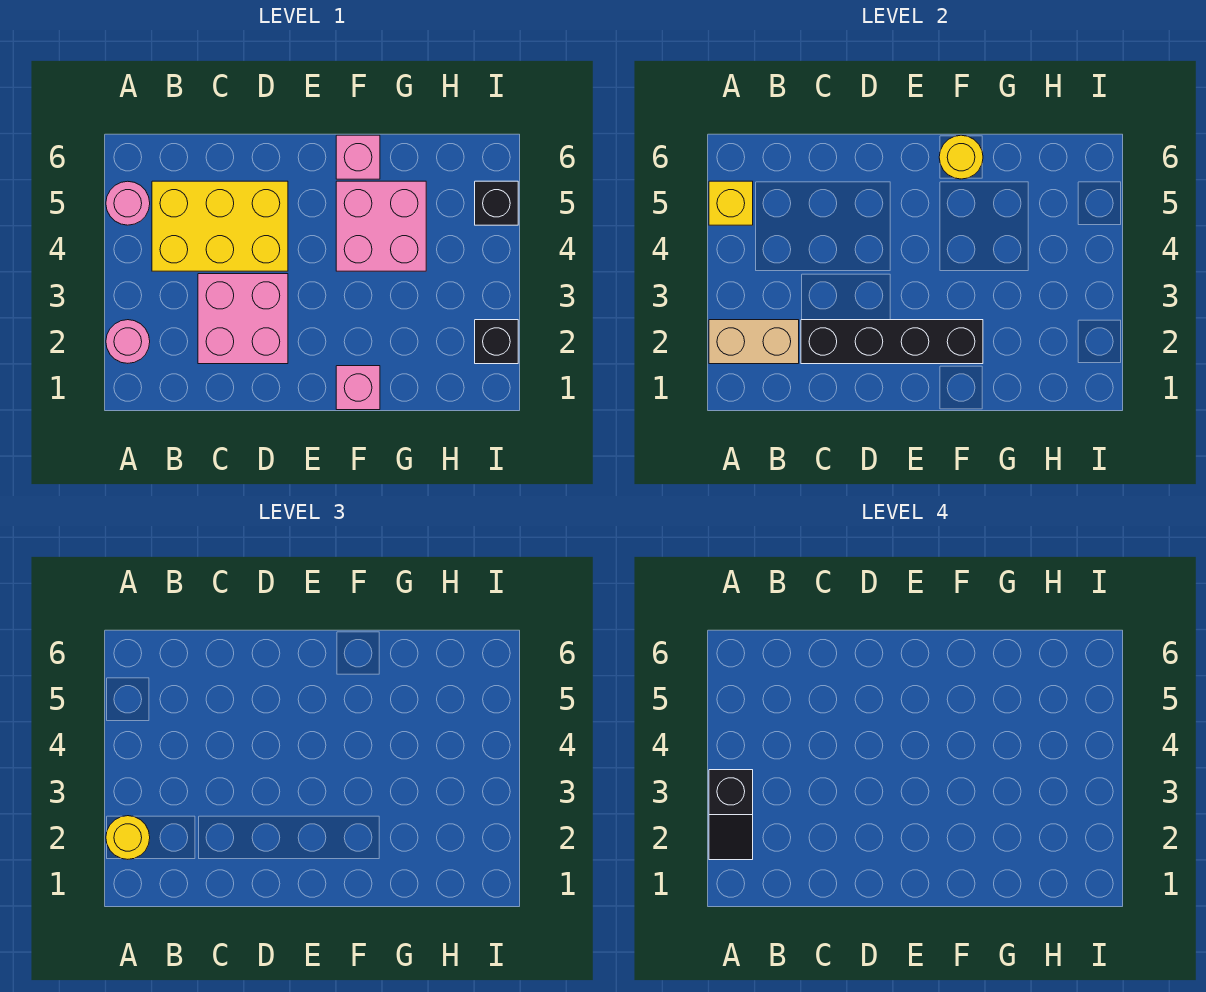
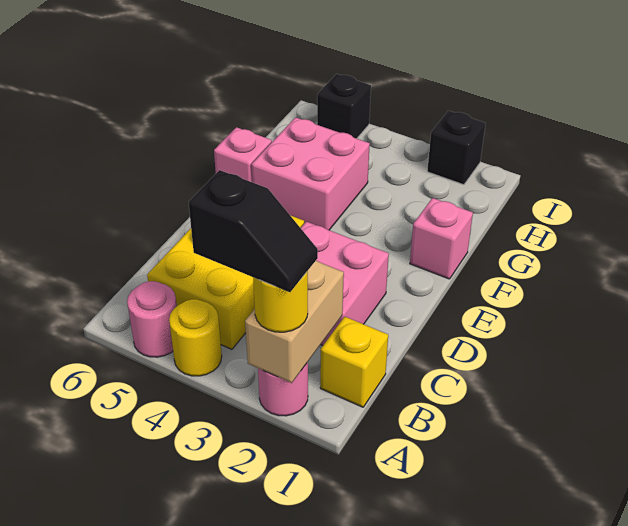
yellow brick A5 level 2 -> yellow brick B1 level 1
black brick C2:F2 level 2 -> none
yellow round brick F6 level 2 -> yellow round brick A4 level 1

